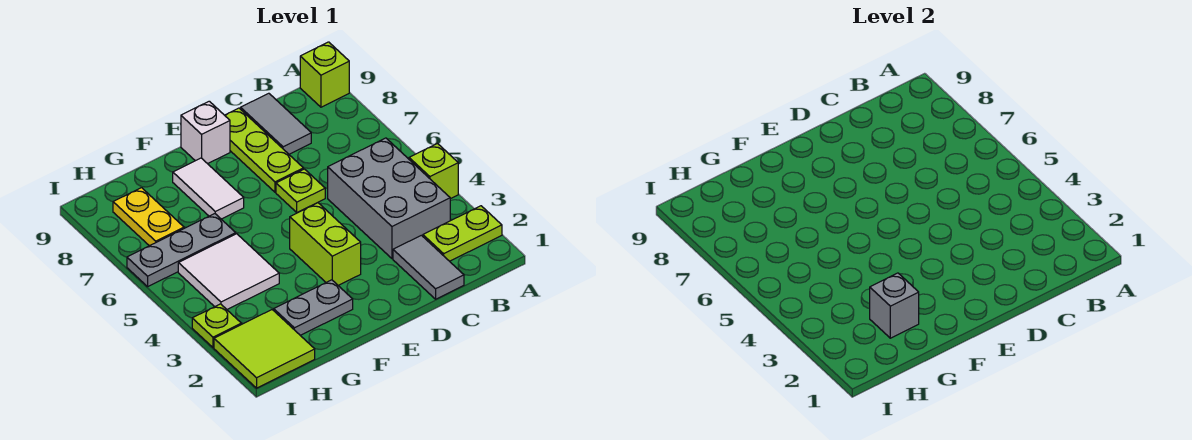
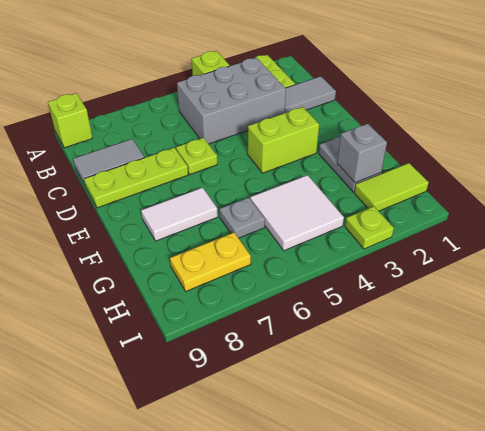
white brick E9 level 1 -> none
grey plate G6:I6 level 1 -> grey plate G6 level 1
lime tile H1:I2 level 1 -> lime tile H1:H2 level 1

